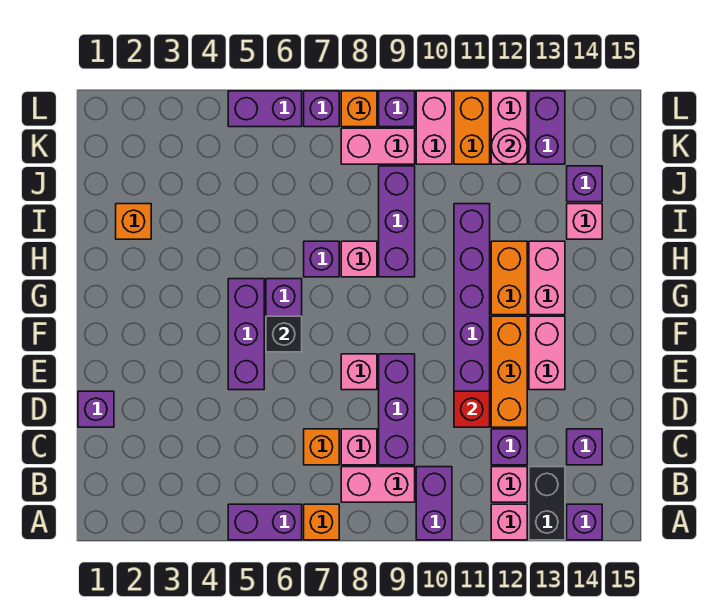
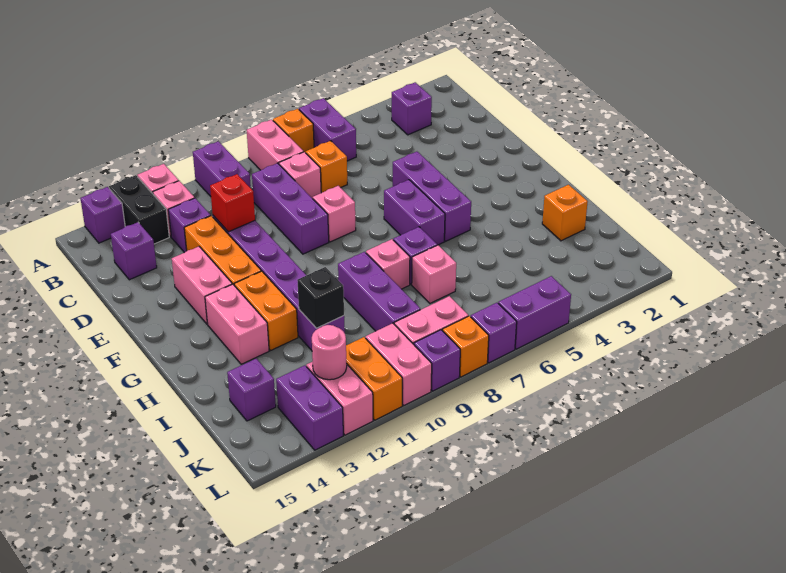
purple brick A5:A6 level 1 -> purple brick A6:B6 level 1
pink brick B8:B9 level 1 -> pink brick A8:B8 level 1
purple brick D1 level 1 -> purple brick B3 level 1
black brick F6 level 2 -> black brick I11 level 2
pink brick I14 level 1 -> pink brick I7 level 1

